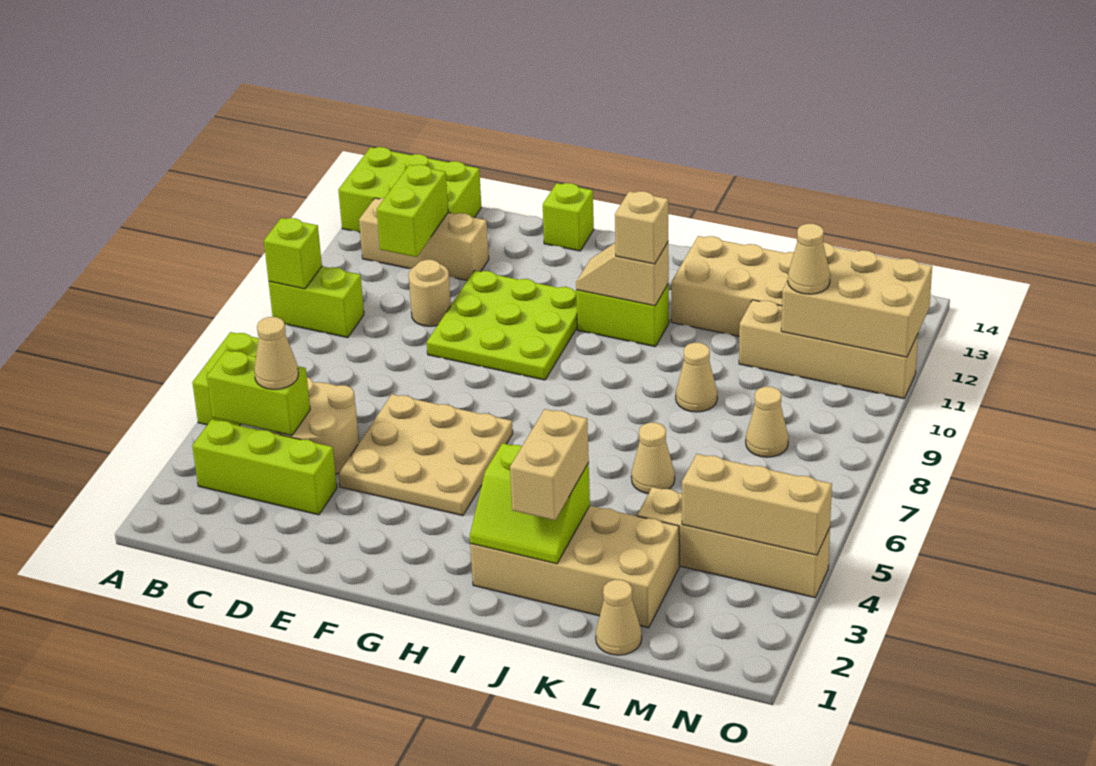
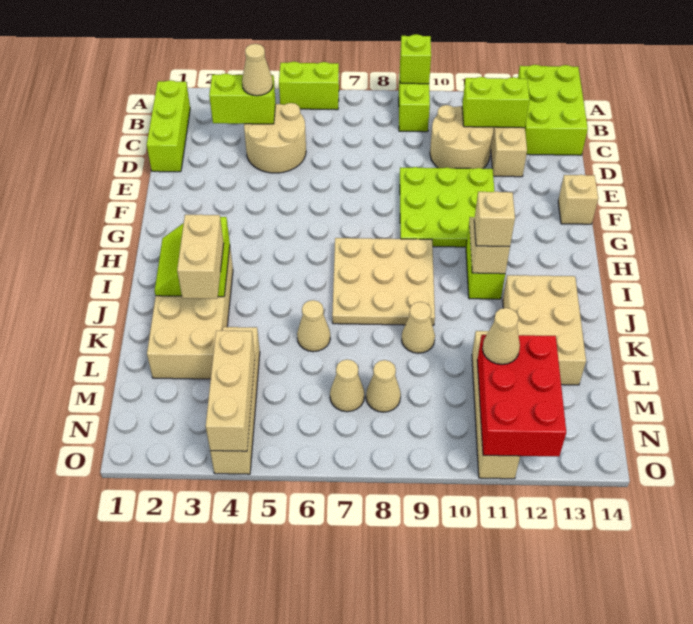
lime brick B3:D3 level 1 -> lime brick B1:D1 level 1
lime brick B4:C4 level 2 -> lime brick C3:C4 level 2
tan round brick D10 level 1 -> tan round brick C10:D11 level 1
tan plate E4:G6 level 1 -> tan plate H7:J9 level 1
lime brick F14 level 1 -> tan brick F14 level 1
tan brick J2:J3 level 3 -> tan brick J3:K3 level 3
tan cone L1 level 1 -> tan cone M7 level 1
tan brick M11:O12 level 2 -> red brick M11:O12 level 2

